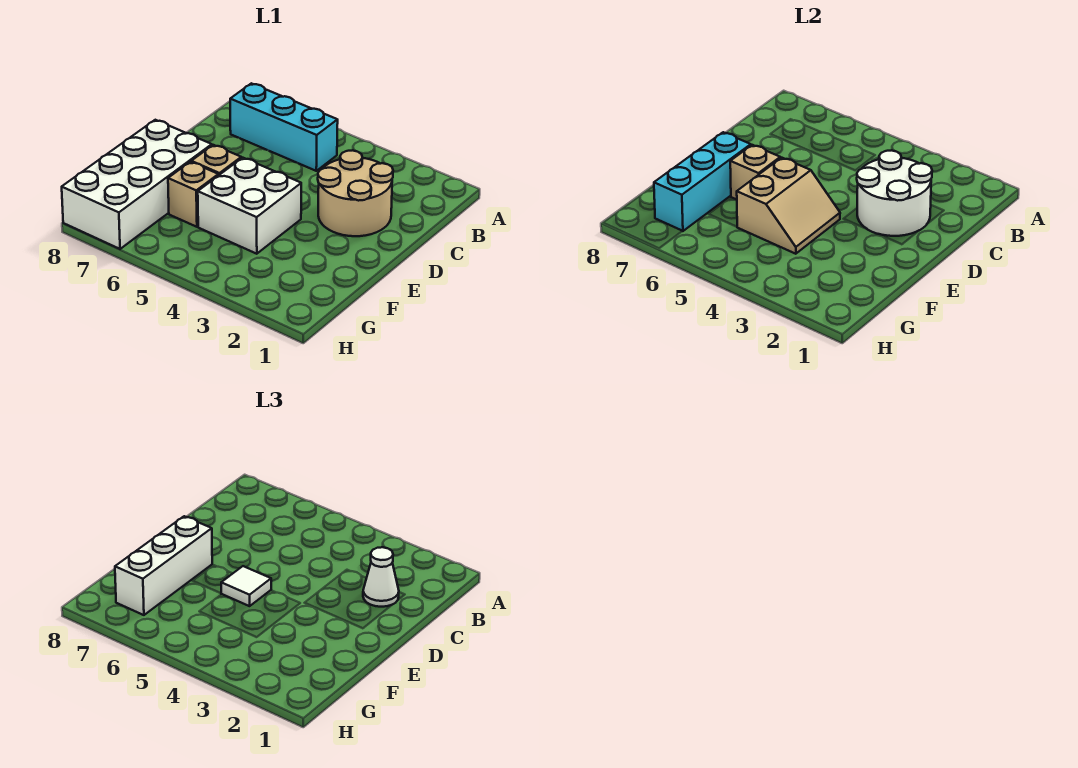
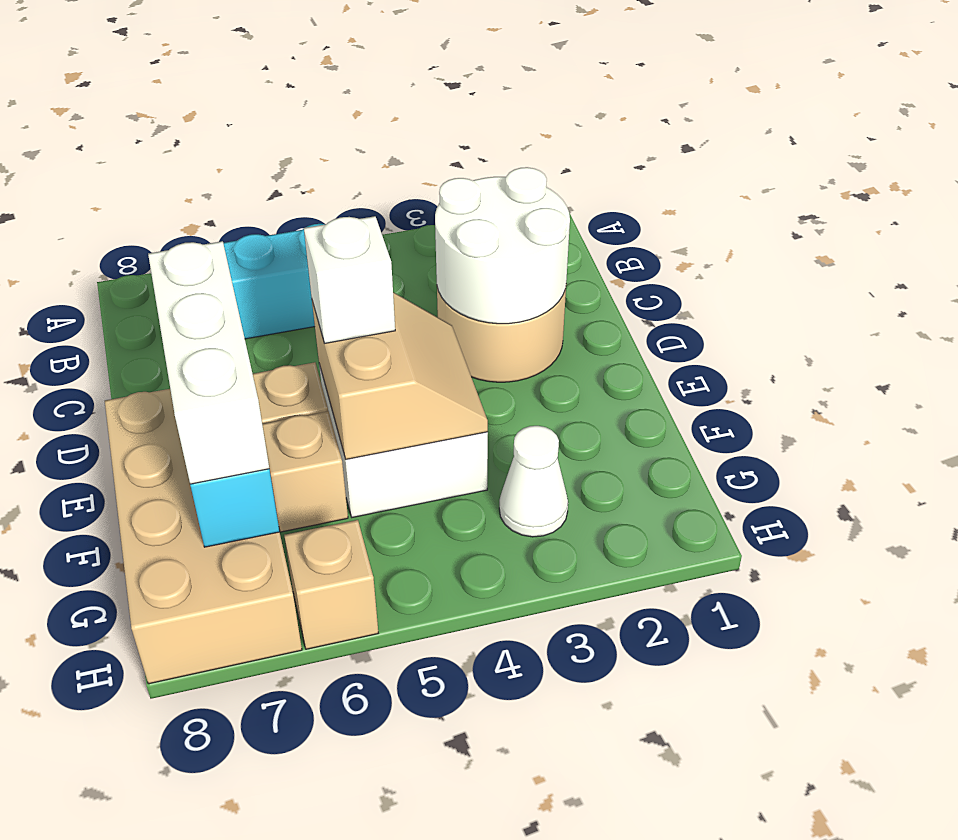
white cone C2 level 3 -> white cone G3 level 1
white tile E5 level 3 -> white brick E5 level 3
tan brick E6 level 2 -> tan brick H6 level 1
white brick E7:H8 level 1 -> tan brick E7:H8 level 1

